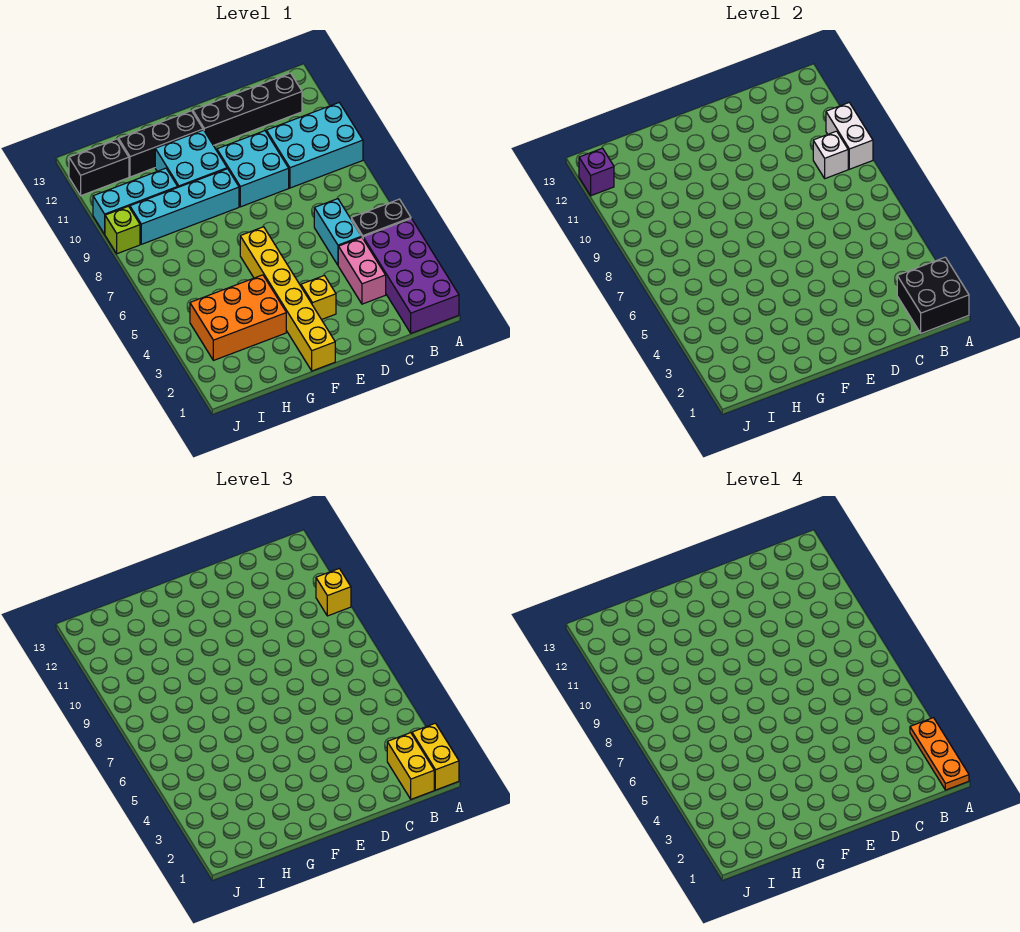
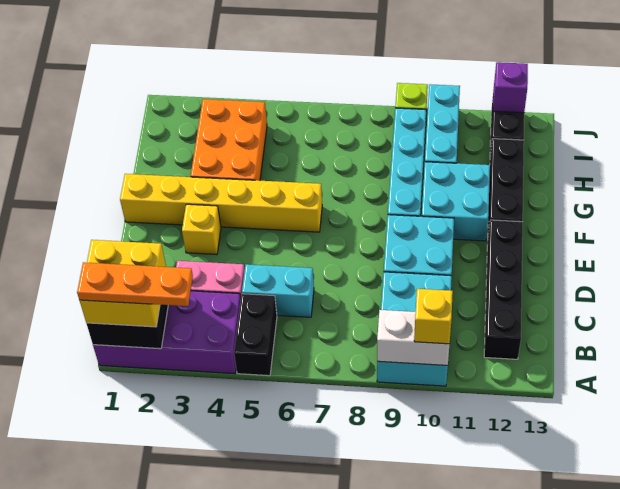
white brick B9 level 2 -> none

